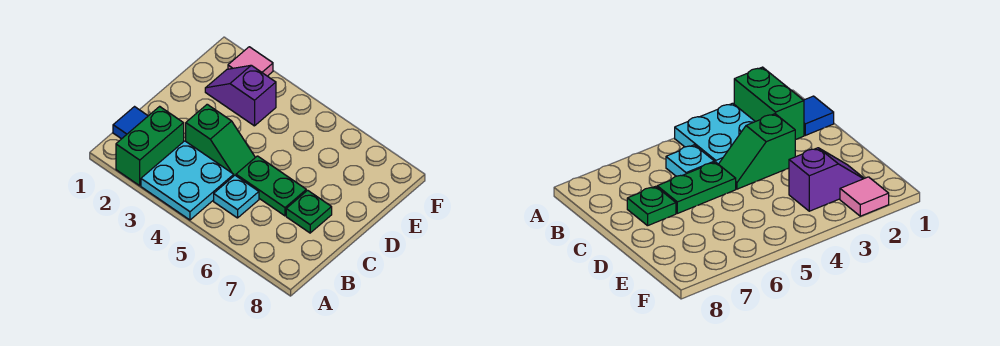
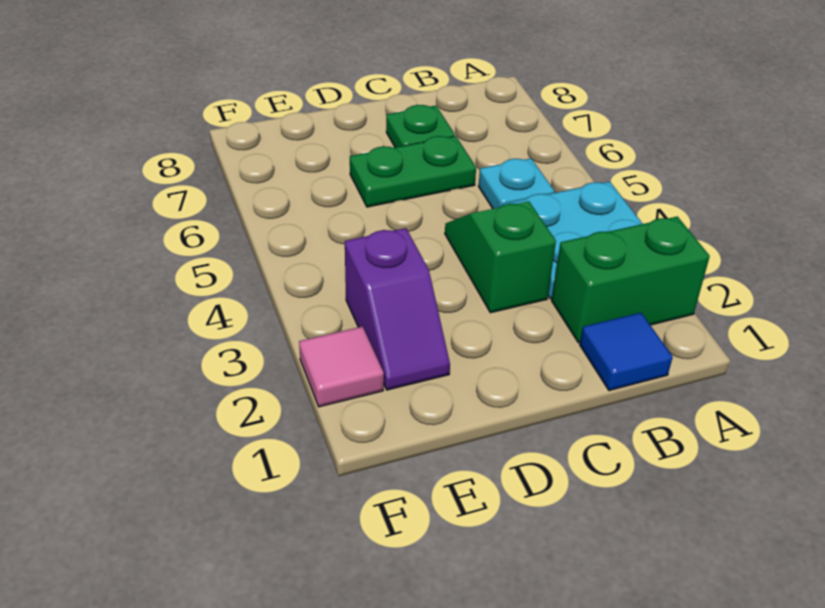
green plate C5:C6 level 1 -> green plate C6:D6 level 1

